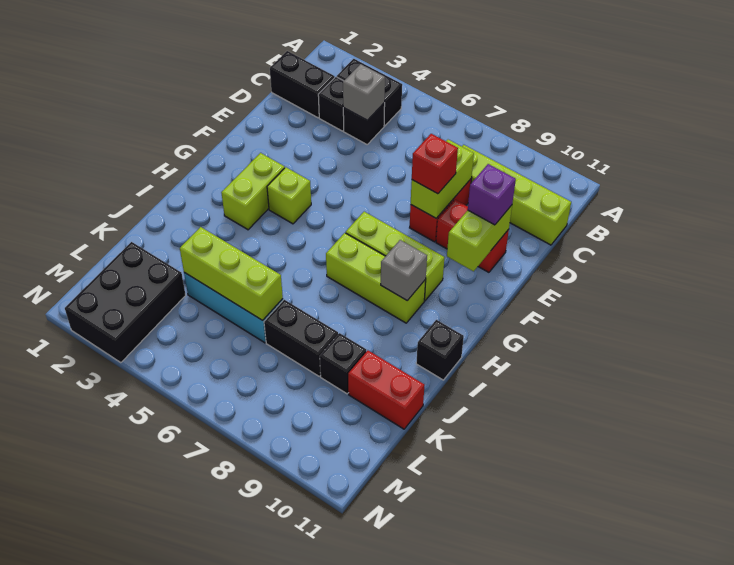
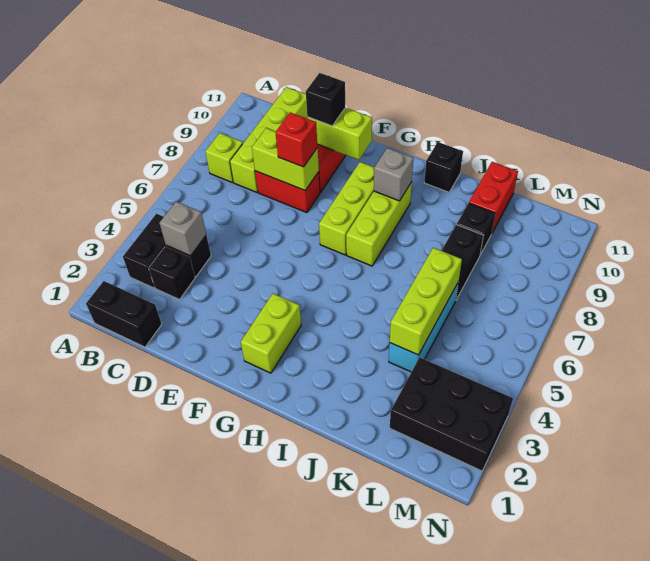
black brick C1:C2 level 1 -> black brick B1:C1 level 1
purple brick E10 level 3 -> black brick E10 level 3
lime brick G3:H3 level 1 -> lime brick G2:G3 level 1
lime brick G4 level 1 -> lime brick B8 level 1

